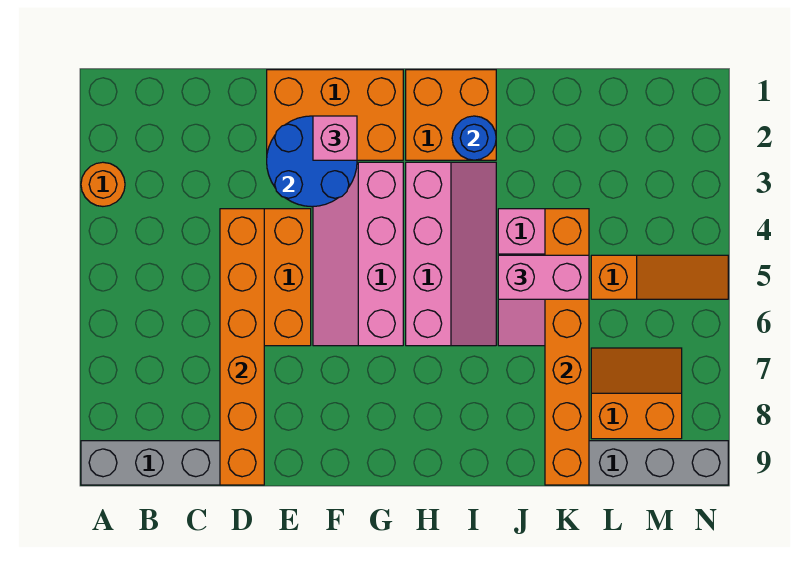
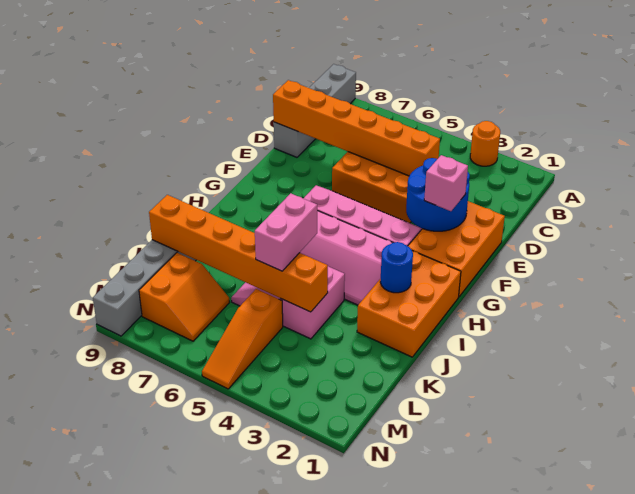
orange brick H1:I2 level 1 -> orange brick H1:J2 level 1

